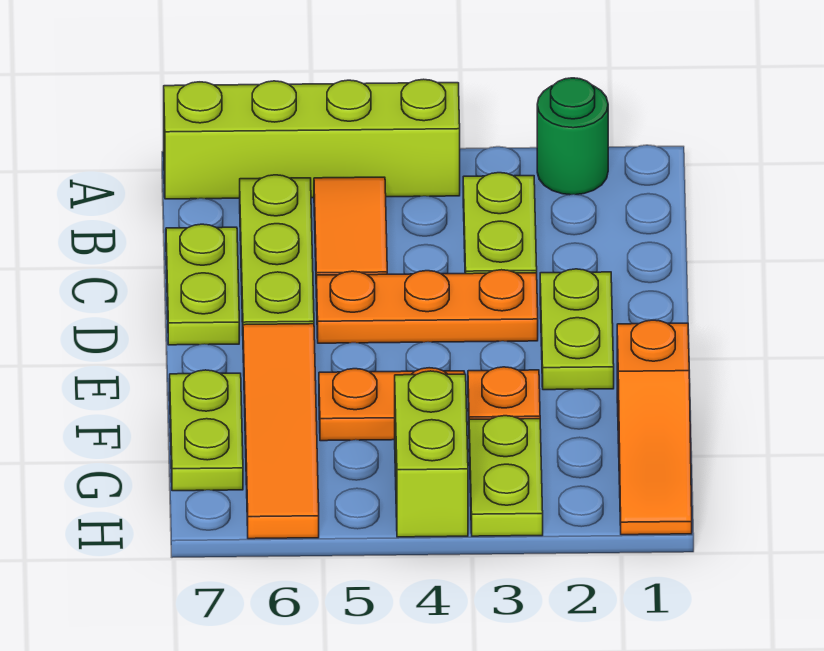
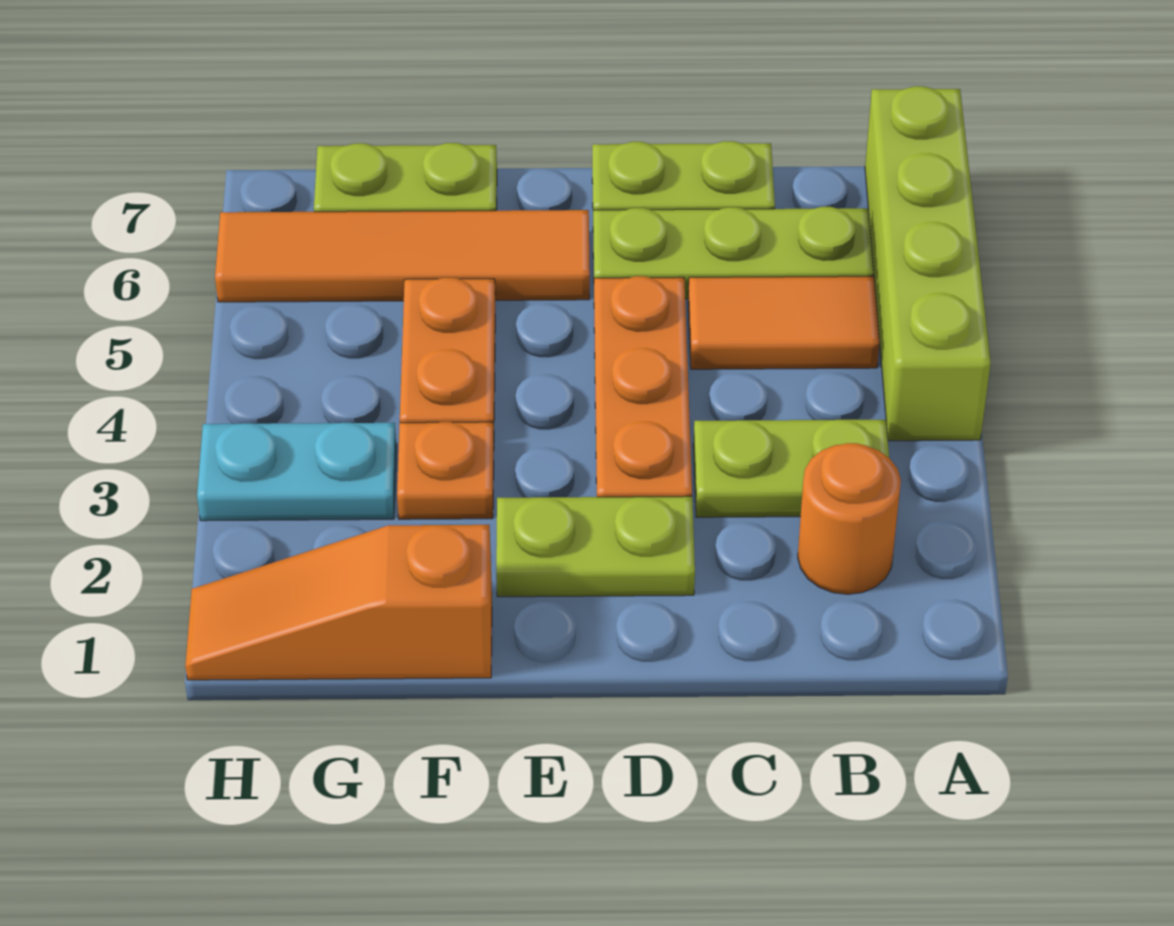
green round brick A2 level 1 -> none
none -> orange round brick B2 level 1
lime plate G3:H3 level 1 -> cyan plate G3:H3 level 1
lime brick G4:H4 level 1 -> none

